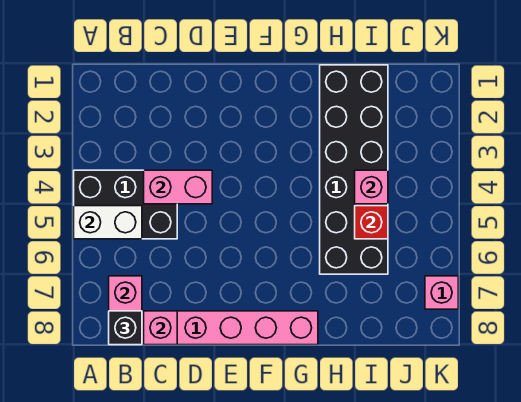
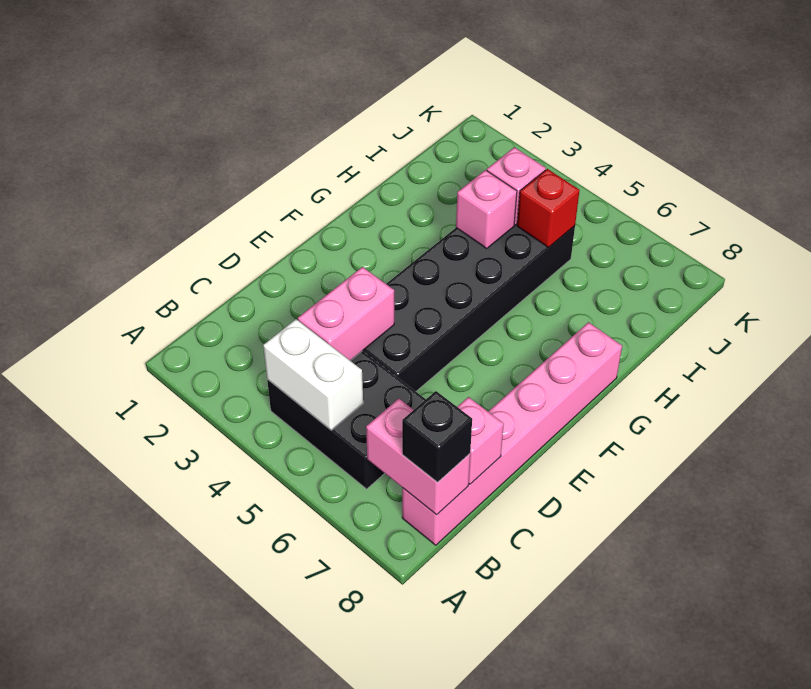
black brick A4:C5 level 1 -> black brick B4:C6 level 1
white brick A5:B5 level 2 -> white brick B4:B5 level 2
black brick H1:I6 level 1 -> black brick D4:I5 level 1
pink brick K7 level 1 -> pink brick H4 level 2

